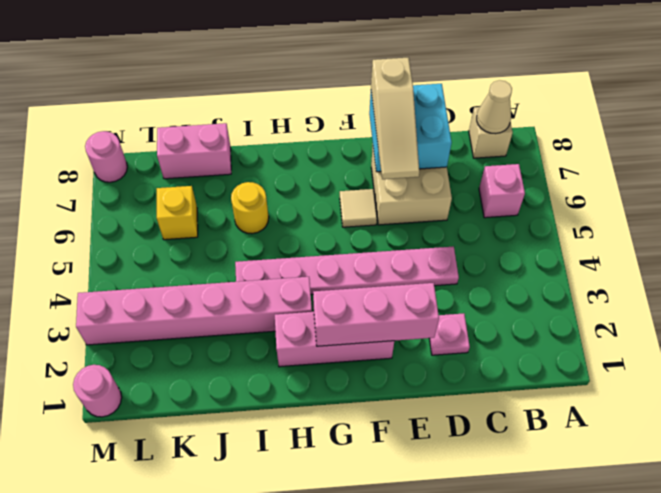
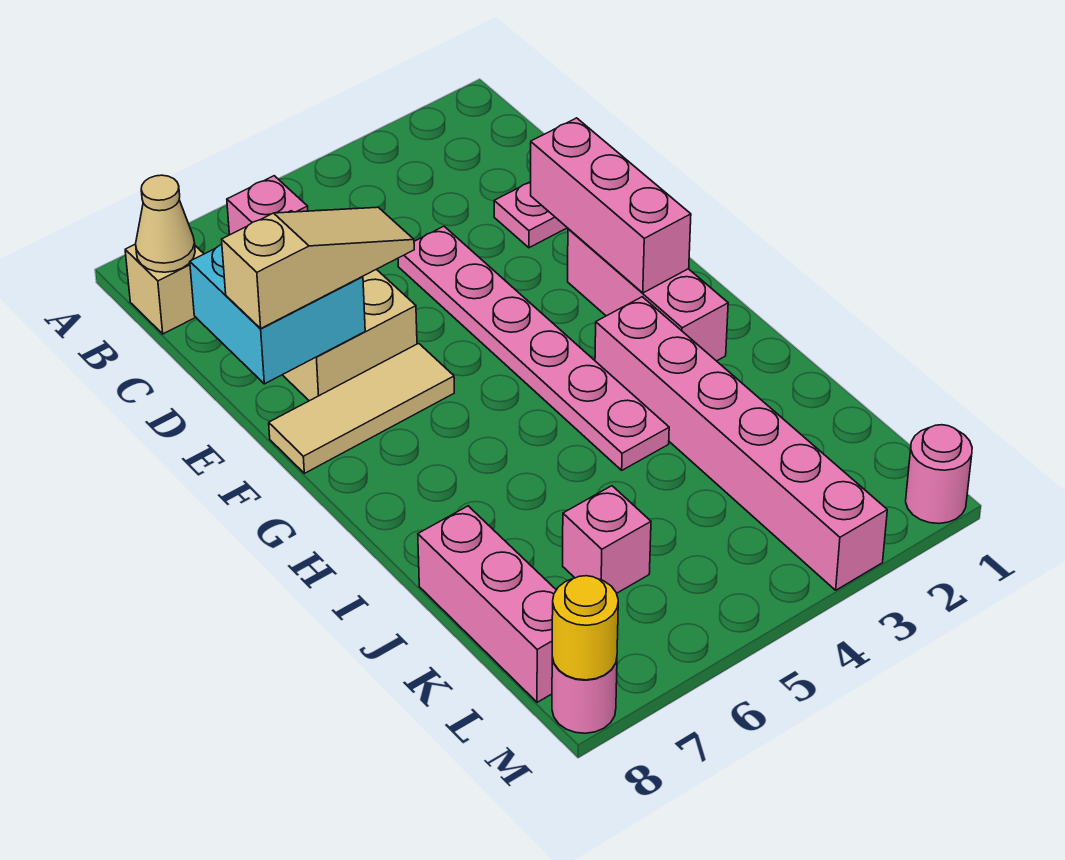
tan tile F6 level 1 -> tan tile F6:F8 level 1
yellow round brick I6 level 1 -> yellow round brick M8 level 2
pink brick J8:K8 level 1 -> pink brick J8:L8 level 1
yellow brick K6 level 1 -> pink brick K6 level 1

